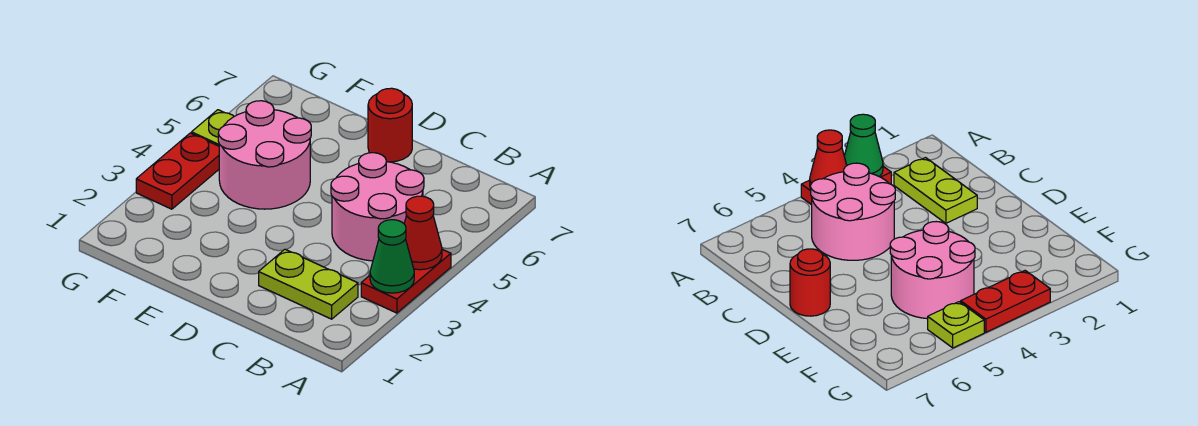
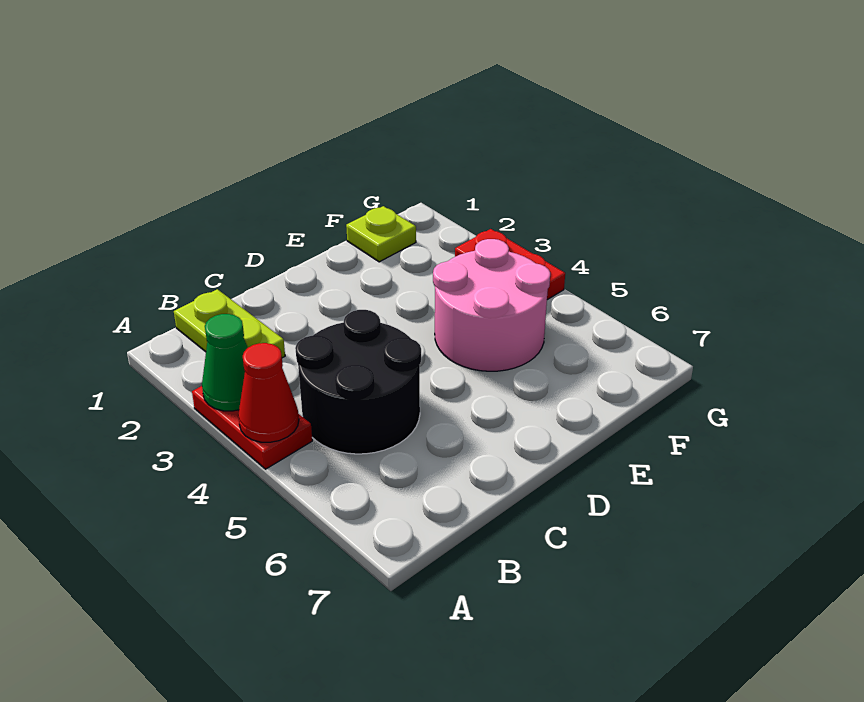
lime plate B2:C2 level 1 -> lime plate B1:B2 level 1
pink round brick B4:C5 level 1 -> black round brick B4:C5 level 1
red round brick D7 level 1 -> none
lime plate G5 level 1 -> lime plate F1 level 1

